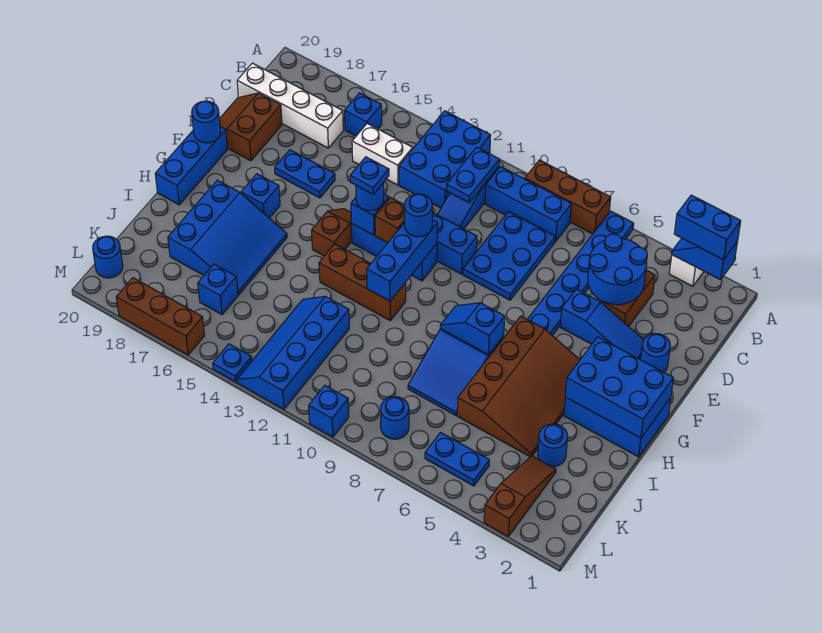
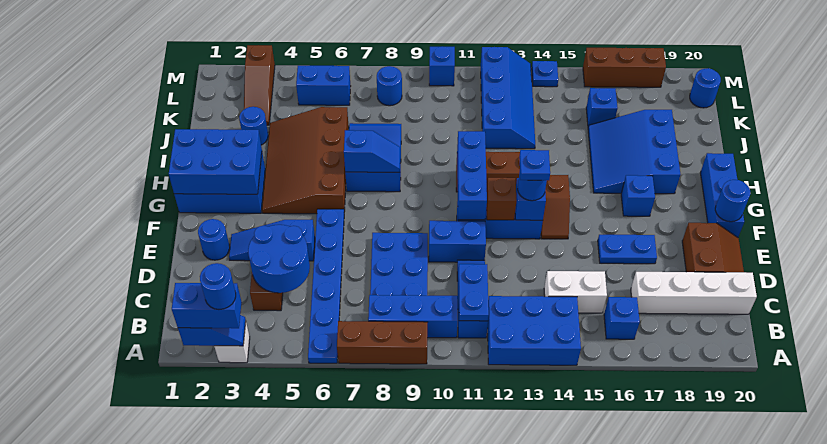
blue brick A12:C13 level 1 -> blue brick A12:B14 level 1
blue round brick F11 level 3 -> blue round brick A3 level 4
blue plate L5:L6 level 1 -> blue brick L5:L6 level 1

